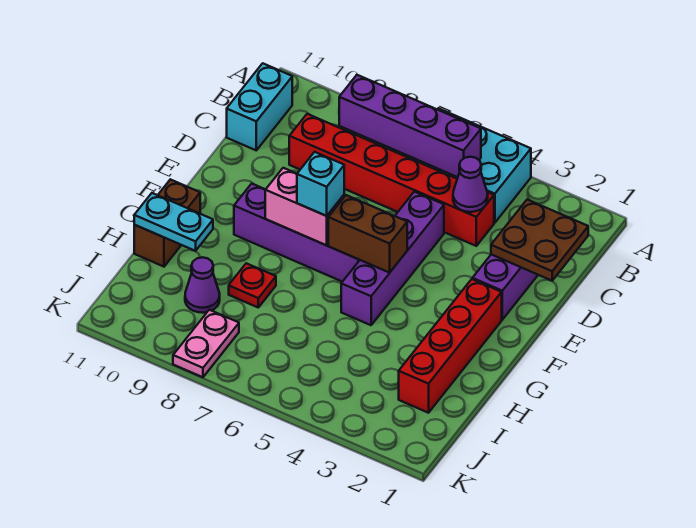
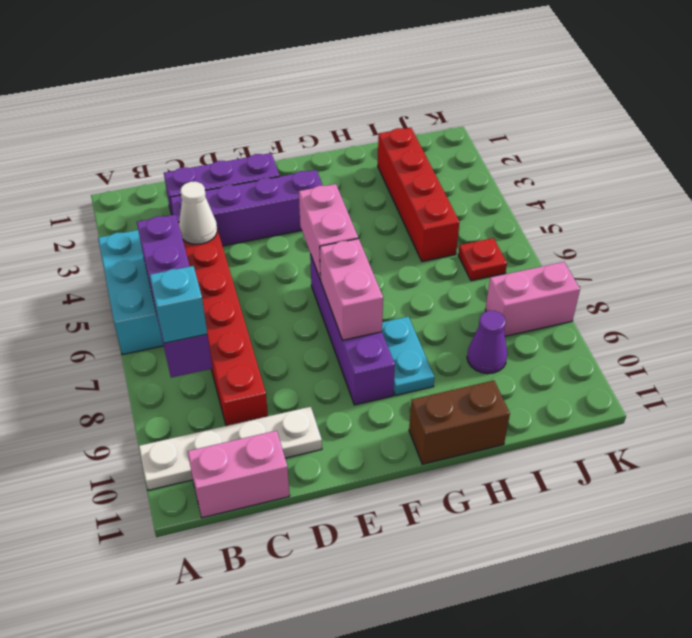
none -> white plate A10:D10 level 1
cyan brick B11:C11 level 1 -> pink brick B11:C11 level 1
brown plate C1:D2 level 2 -> none
purple cone C4 level 2 -> white cone C4 level 2
purple brick D5:G5 level 1 -> purple brick C3:F3 level 1
red brick F2:I2 level 1 -> red brick I2:I5 level 1
brown brick F5:F6 level 2 -> pink brick F5:F6 level 2
cyan brick F7 level 3 -> cyan brick B8 level 3
red plate H8 level 1 -> red plate J6 level 1
cyan plate H10:H11 level 2 -> cyan plate G8:G9 level 1
pink plate J8:K8 level 1 -> pink brick J8:K8 level 1

